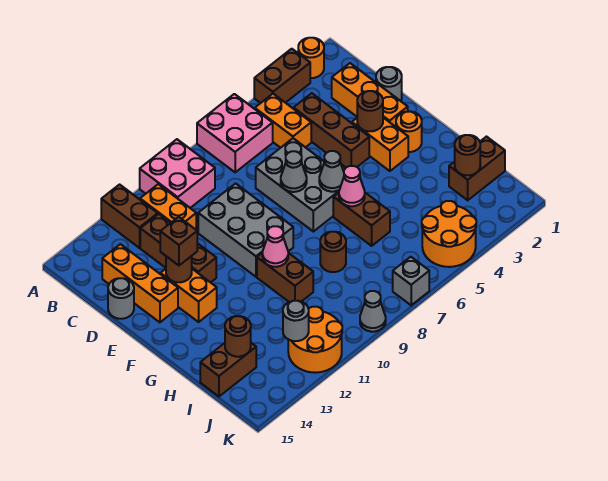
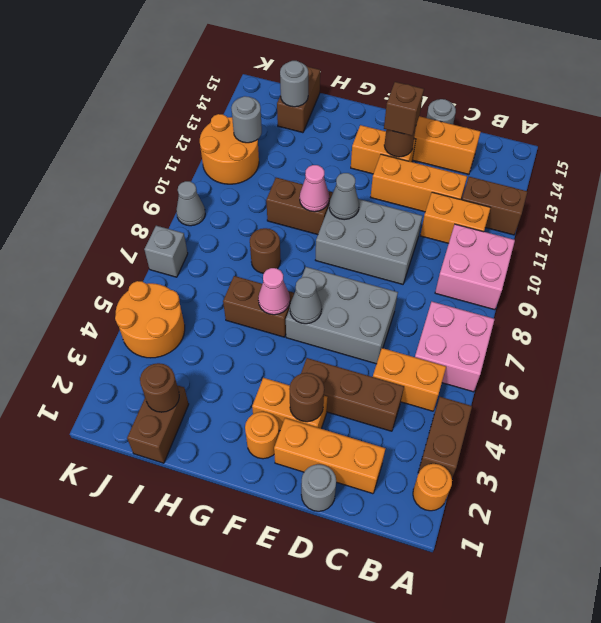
brown brick C12:E12 level 1 -> orange brick C12:E12 level 1
grey cone E7 level 2 -> grey cone F10 level 2
brown round brick I14 level 2 -> grey round brick I14 level 2

